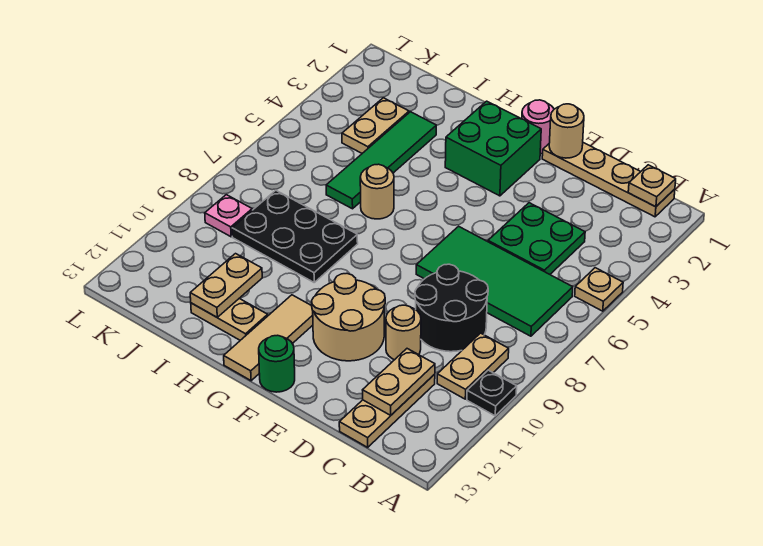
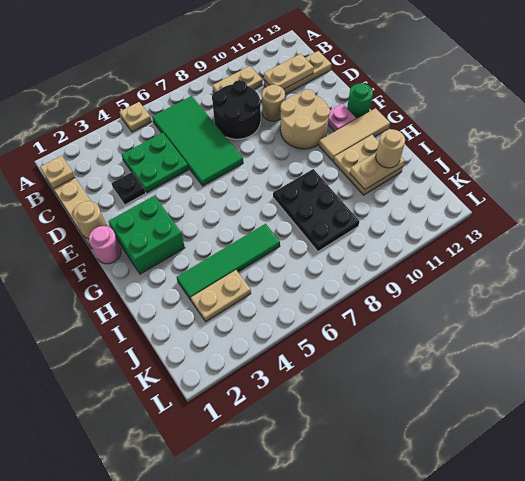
black plate A10 level 1 -> black plate D3 level 1
tan round brick H6 level 1 -> tan round brick I12 level 3
tan plate H12:I12 level 1 -> tan plate H11:I12 level 1
pink plate K9 level 1 -> pink plate F12 level 1

